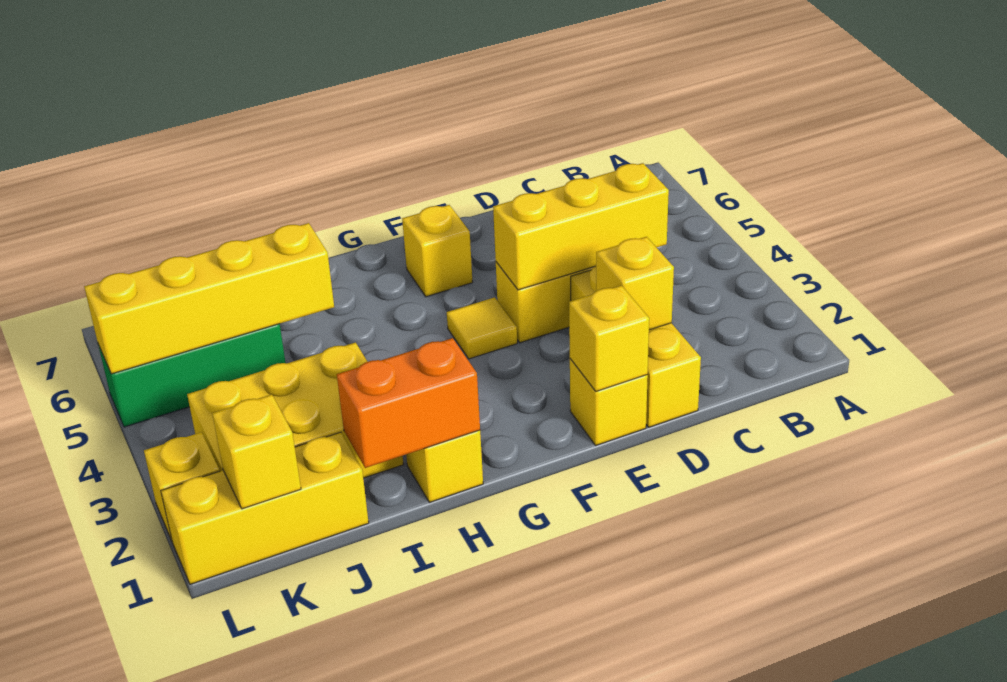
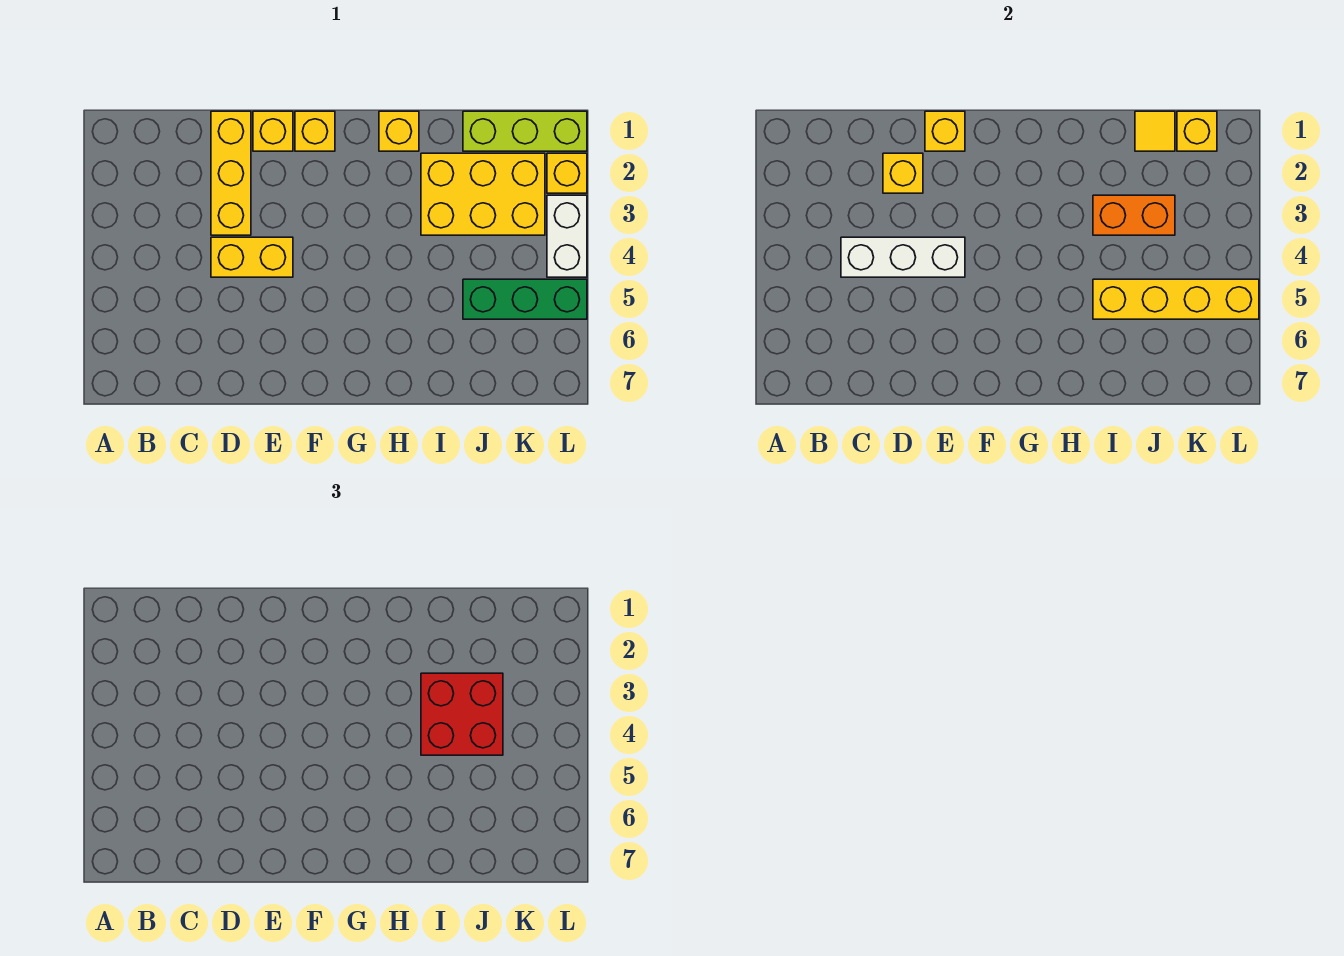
yellow brick C4:E4 level 2 -> white brick C4:E4 level 2
yellow tile F4 level 1 -> yellow tile J1 level 2
yellow brick F6 level 1 -> yellow brick F1 level 1
orange brick H1:I1 level 2 -> orange brick I3:J3 level 2
none -> red brick I3:J4 level 3
yellow brick J1:L1 level 1 -> lime brick J1:L1 level 1
none -> white brick L3:L4 level 1

